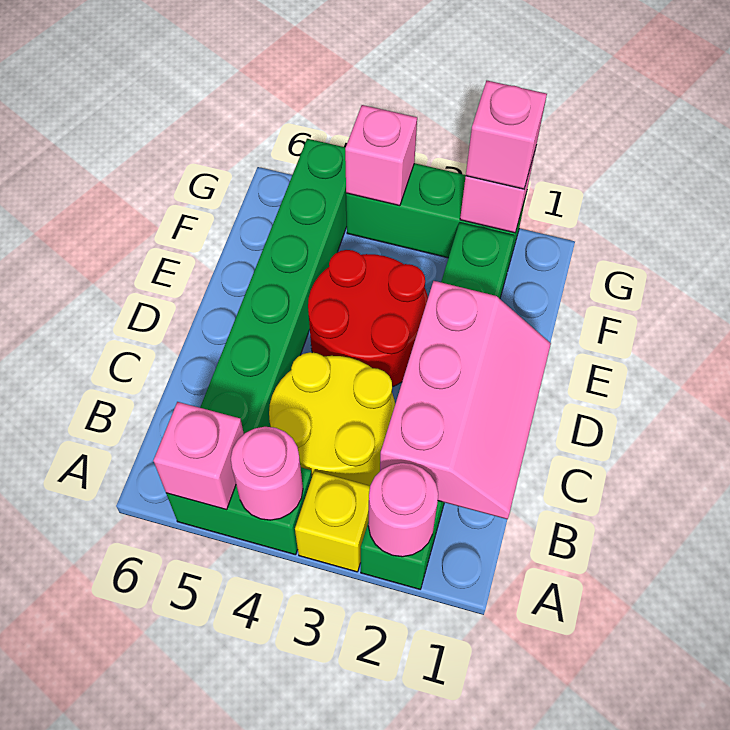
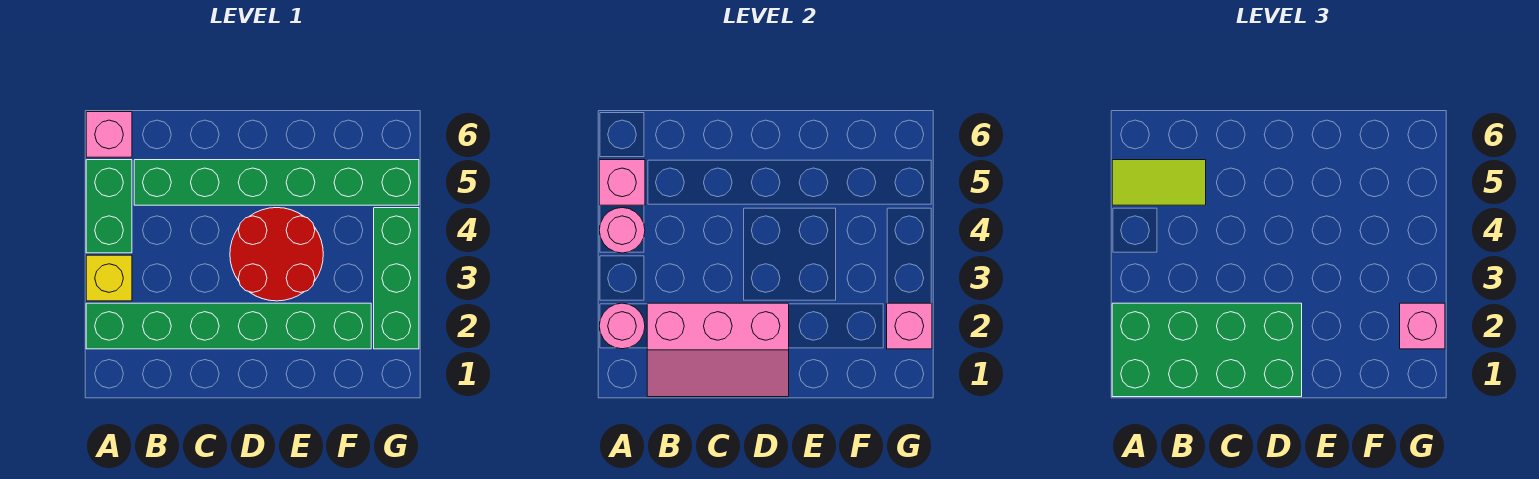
none -> green brick A1:D2 level 3
none -> lime tile A5:B5 level 3
yellow round brick B3:C4 level 1 -> none
pink brick G4 level 2 -> pink brick A6 level 1

